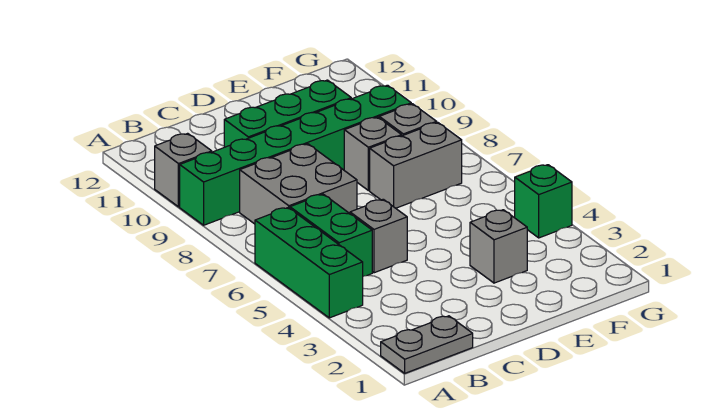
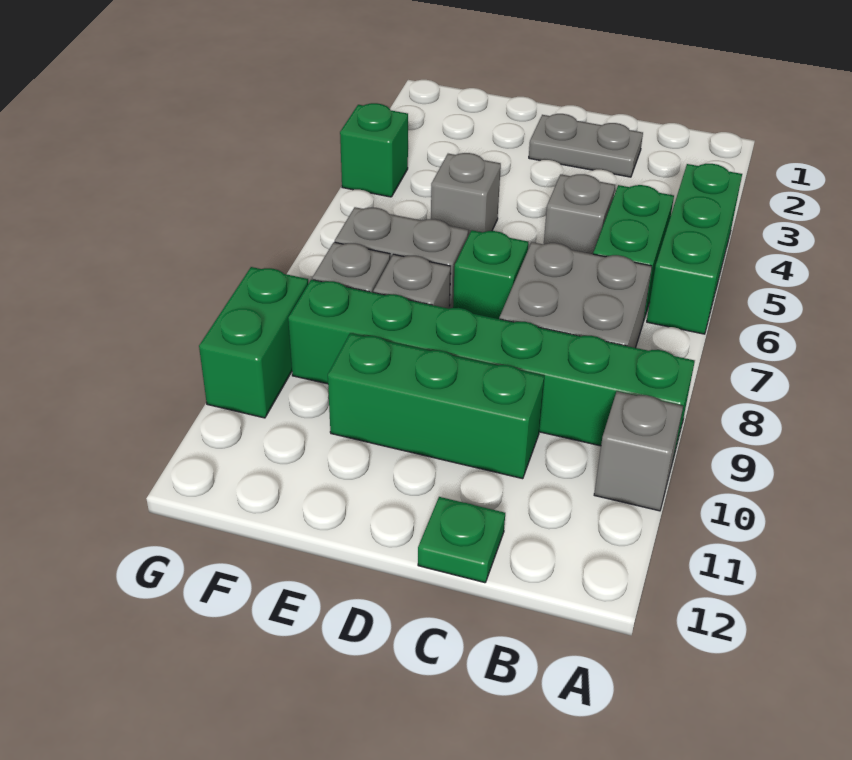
grey plate A1:B1 level 1 -> grey plate C2:D2 level 1
none -> green plate C12 level 1
none -> green brick D7 level 1
grey brick E3 level 1 -> grey brick E5 level 1
none -> green brick G9:G10 level 1

